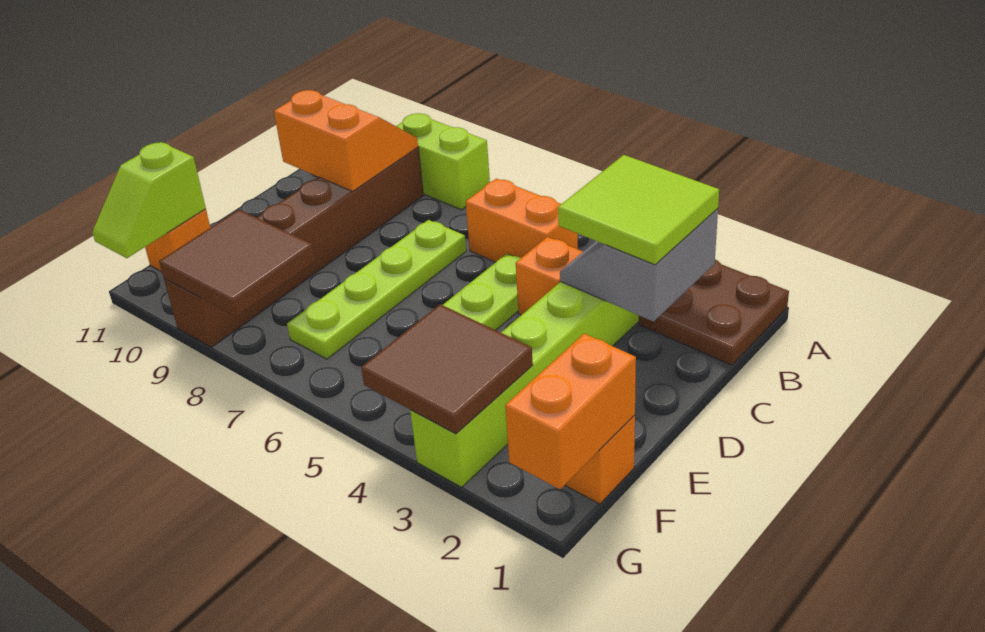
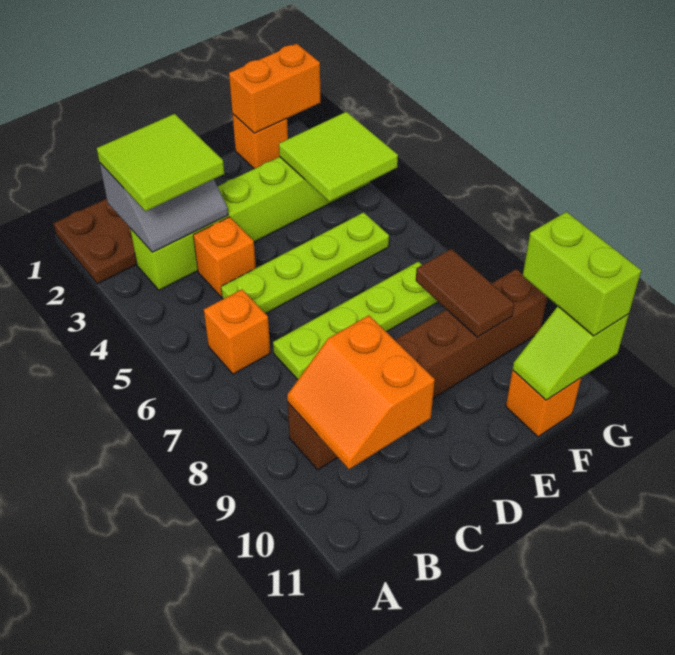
lime brick A8:A9 level 1 -> lime brick G10:G11 level 3
orange brick B5:B6 level 1 -> orange brick B6 level 1
brown tile F3:G4 level 2 -> lime tile F3:G4 level 2
brown tile F8:G9 level 2 -> brown tile F8:F9 level 2
lime slope F11:G11 level 2 top F -> lime slope F11:G11 level 2 top G

